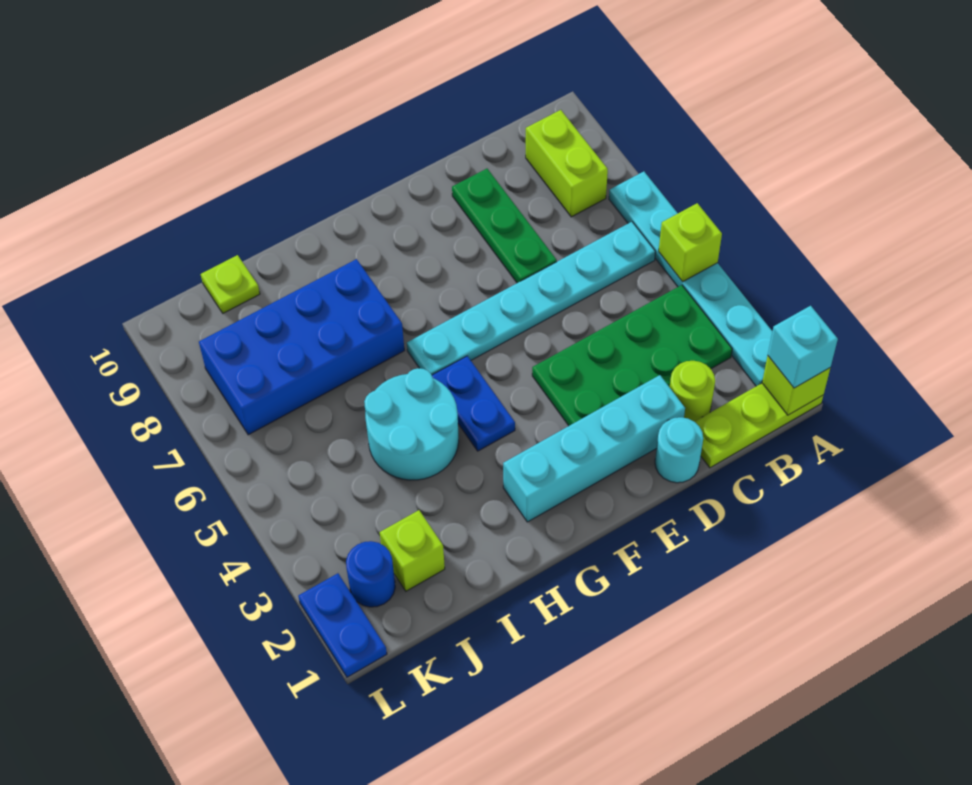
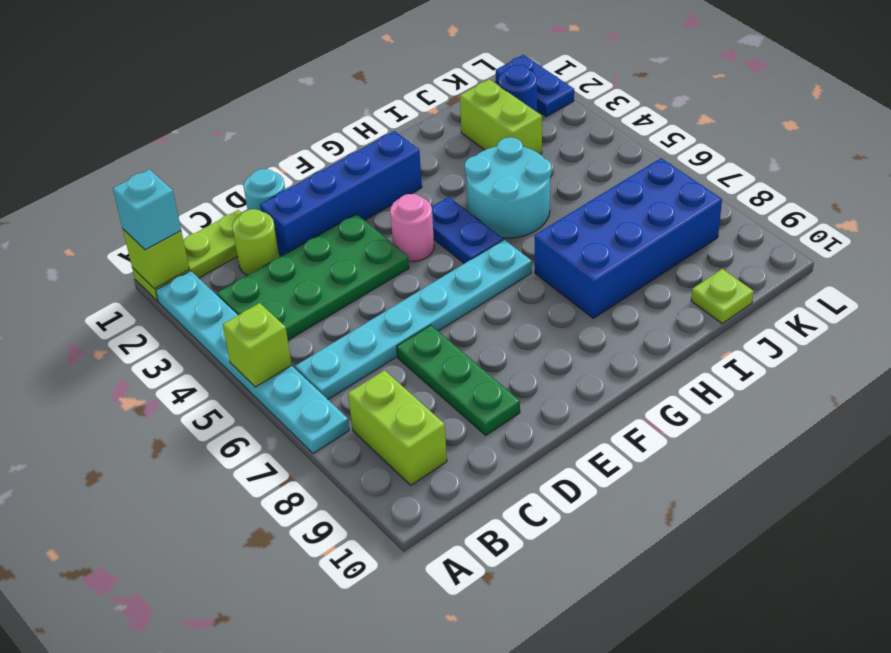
cyan brick D2:G2 level 1 -> blue brick D2:G2 level 1
none -> pink round brick F4 level 1
lime brick J2 level 1 -> lime brick J2:J3 level 1

